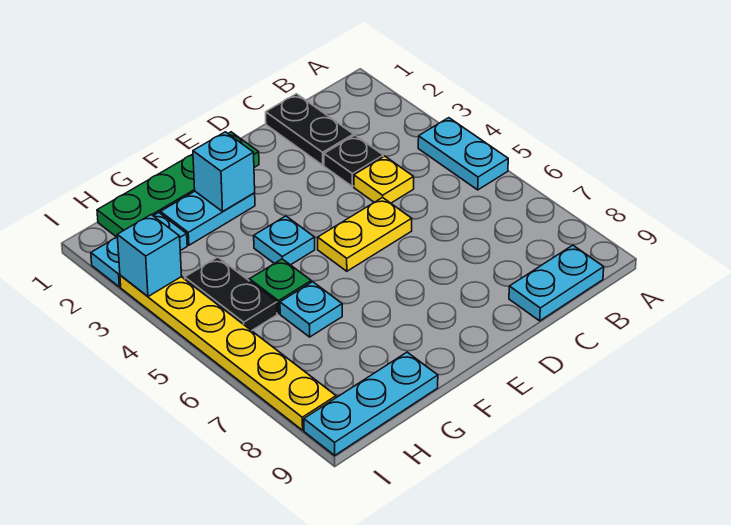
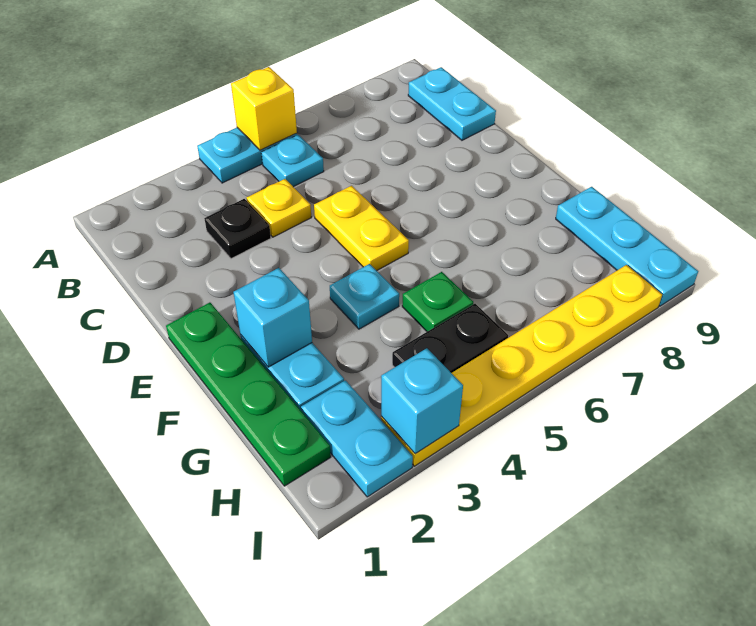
none -> yellow brick A5 level 2
black plate C1:C2 level 1 -> none
cyan plate G6 level 1 -> cyan plate B5 level 1

